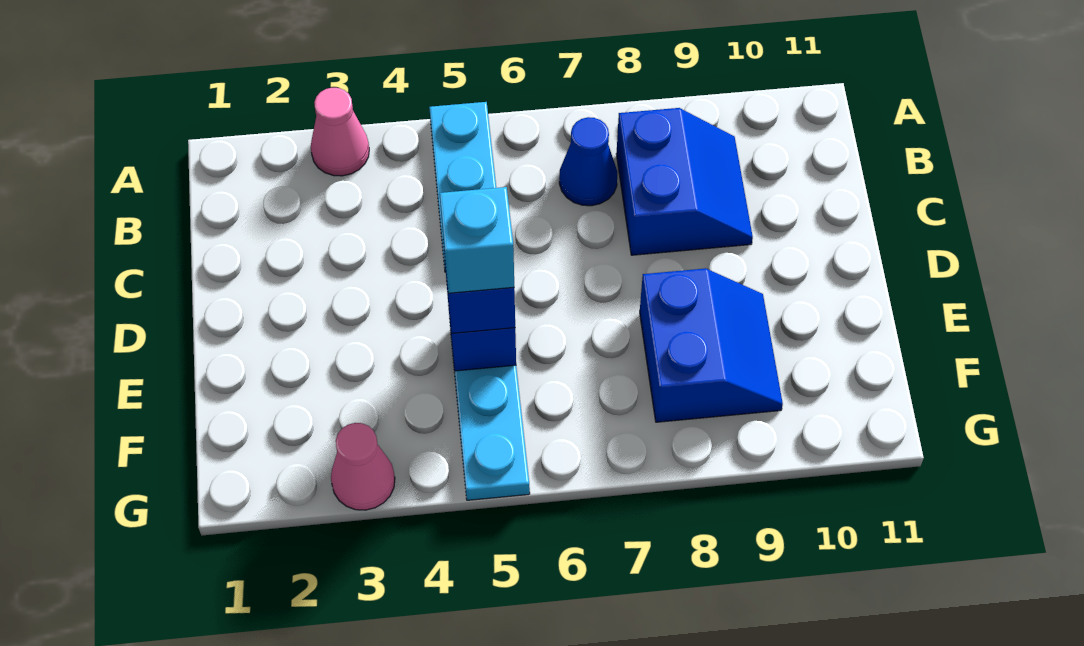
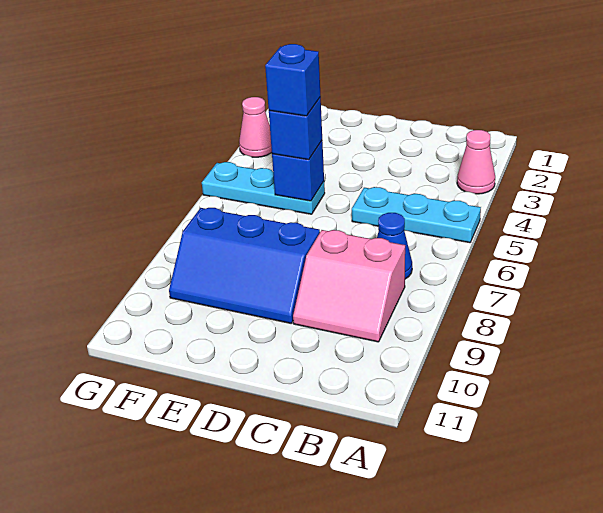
blue slope B8:C9 level 1 top 8 -> pink slope B8:C9 level 1 top 8
cyan brick E5 level 4 -> blue brick E5 level 4
blue slope E8:F9 level 1 top 8 -> blue slope D8:F9 level 1 top 8

